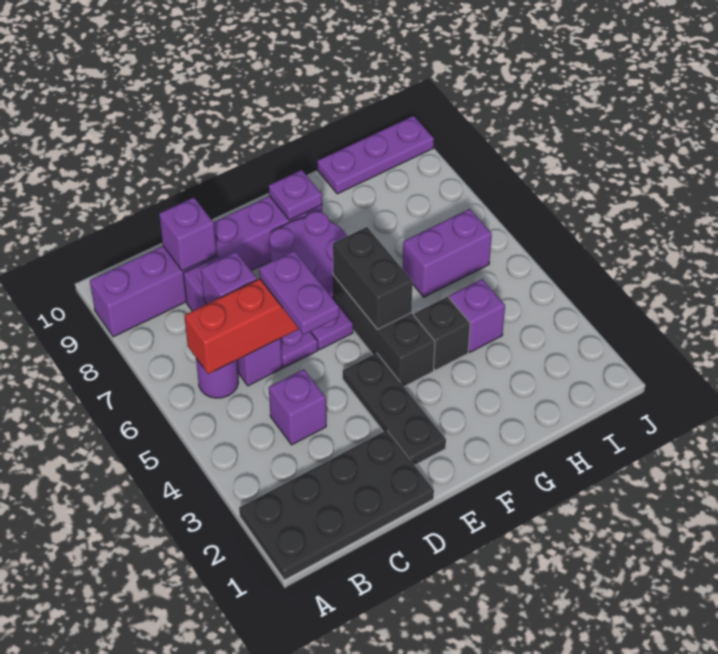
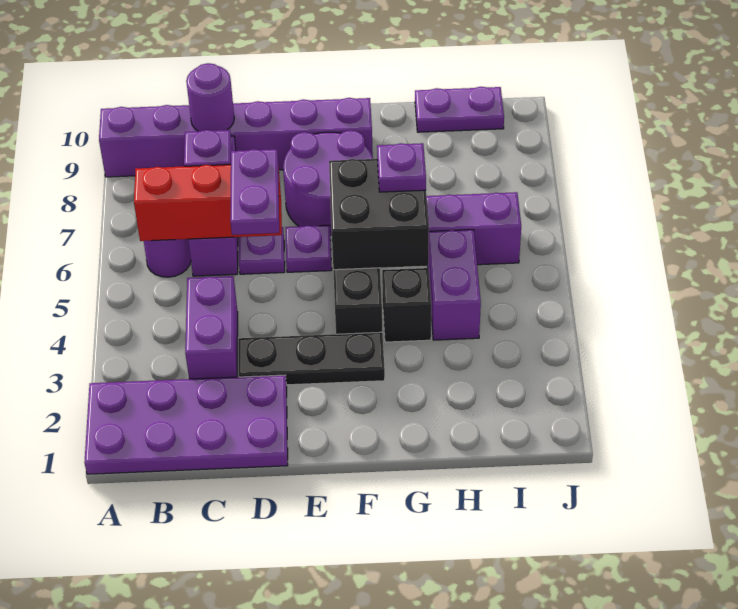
black plate A1:D2 level 1 -> purple plate A1:D2 level 1
purple brick C4 level 1 -> purple brick C3:C4 level 1
purple brick C9 level 2 -> purple round brick C9 level 2
black plate E2:E4 level 1 -> black plate D3:F3 level 1
black brick F5:F6 level 2 -> black brick F5:G6 level 2
purple plate F9 level 2 -> purple plate G6 level 3
purple brick H4 level 1 -> purple brick H4:H5 level 1
purple plate H10:J10 level 1 -> purple plate H10:I10 level 1

